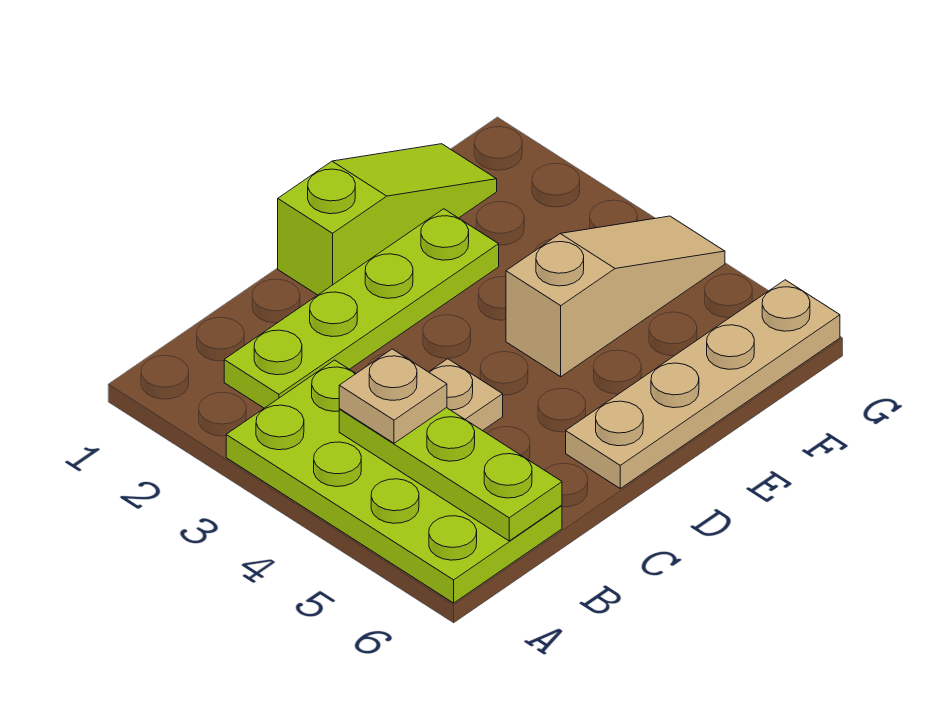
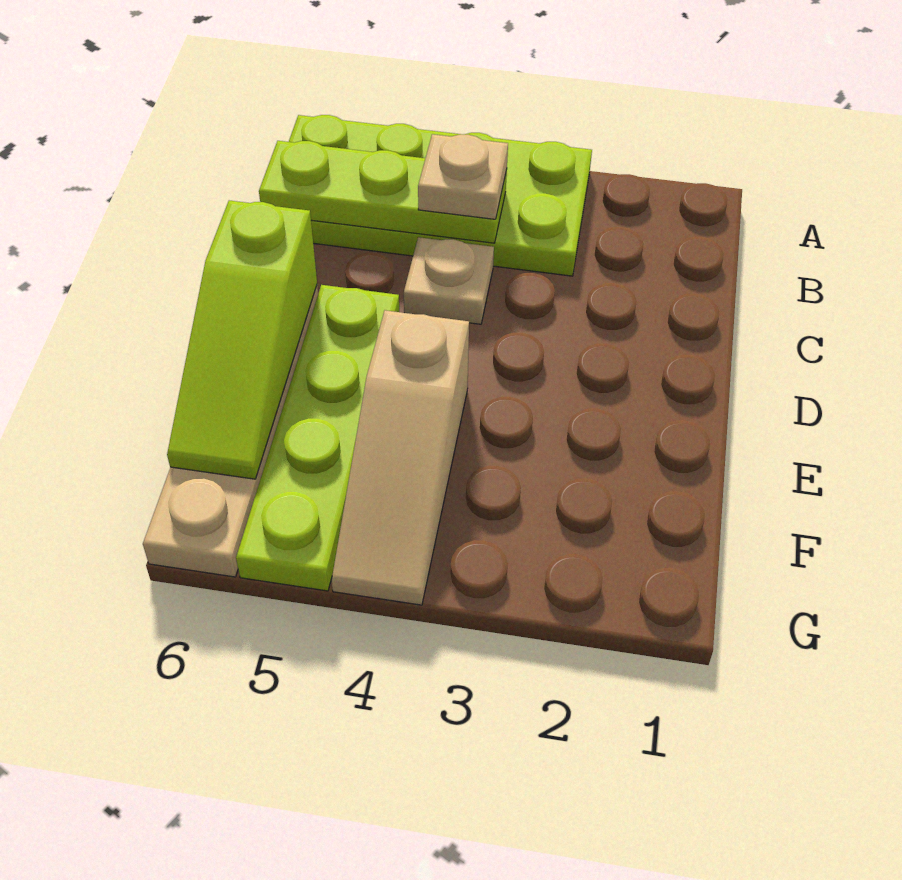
lime plate B2:E2 level 1 -> lime plate D5:G5 level 1
lime slope D1:F1 level 1 top D -> lime slope D6:F6 level 2 top D

